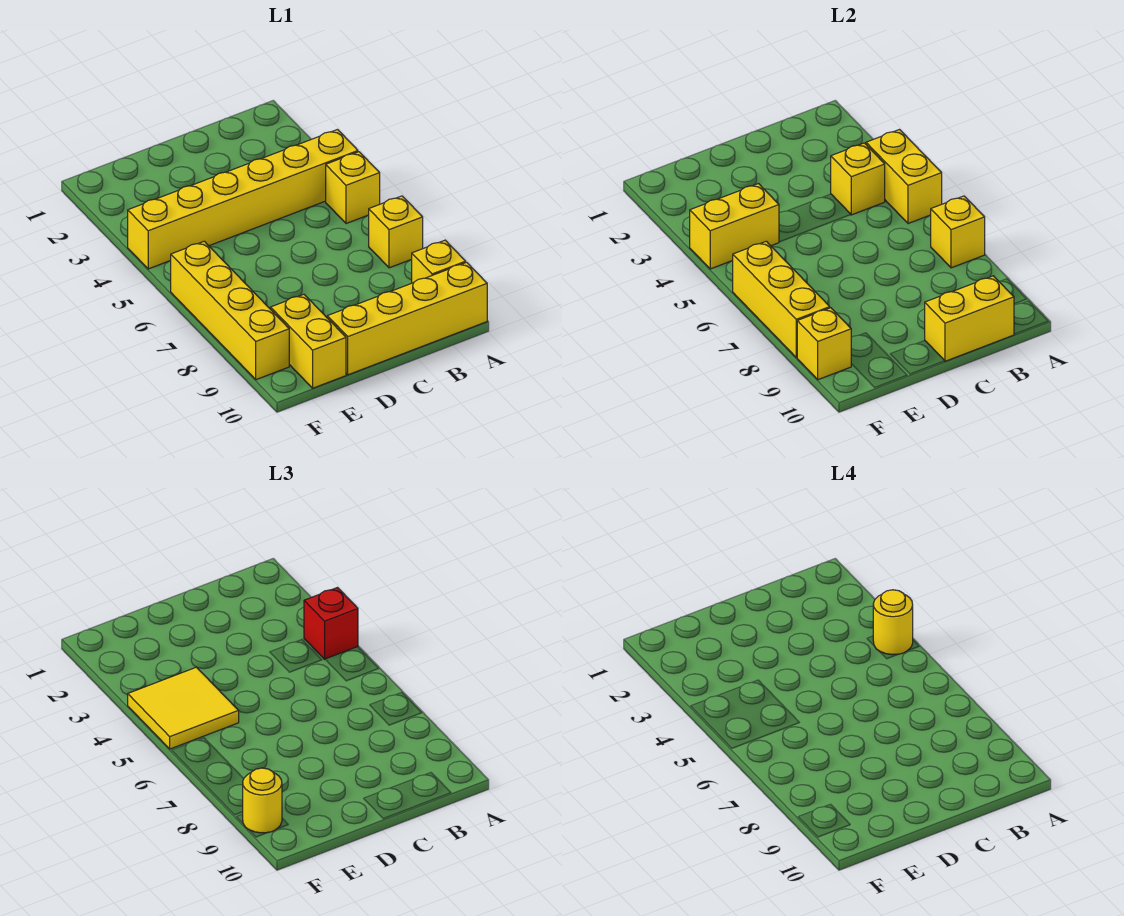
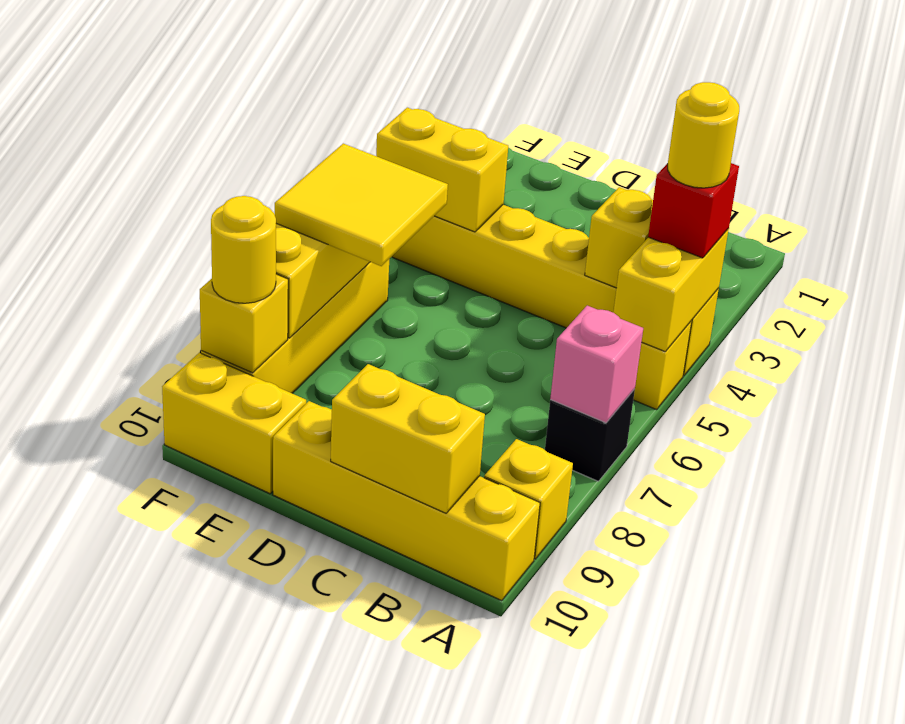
yellow brick A7 level 1 -> black brick A7 level 1
yellow brick A7 level 2 -> pink brick A7 level 2
yellow tile E4:F5 level 3 -> yellow tile E6:F7 level 3
yellow brick E9:E10 level 1 -> yellow brick E10:F10 level 1

